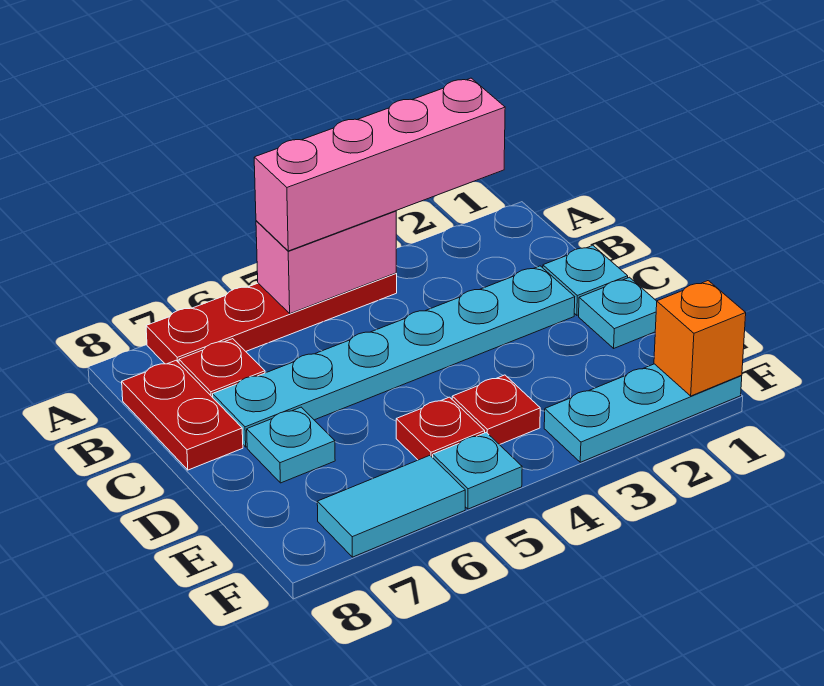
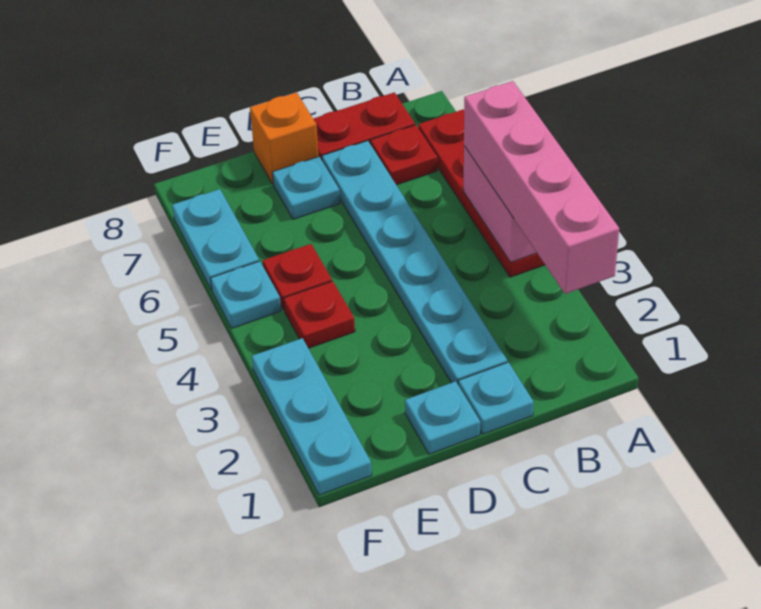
orange brick F1 level 2 -> orange brick D8 level 1
cyan tile F6:F7 level 1 -> cyan plate F6:F7 level 1

